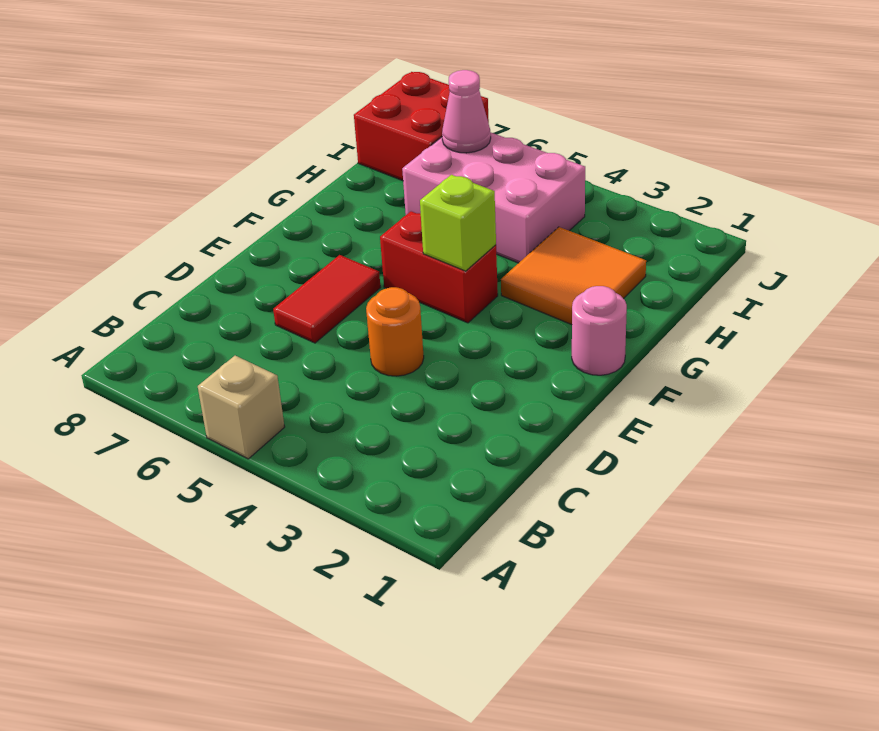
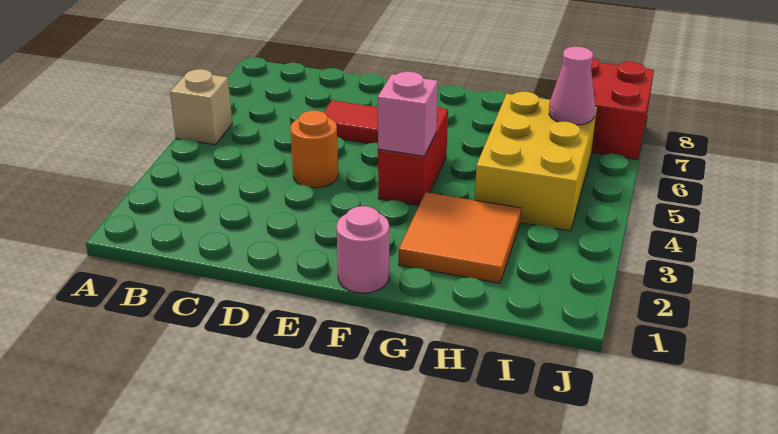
lime brick F4 level 2 -> pink brick F4 level 2
pink brick H4:I6 level 1 -> yellow brick H4:I6 level 1

